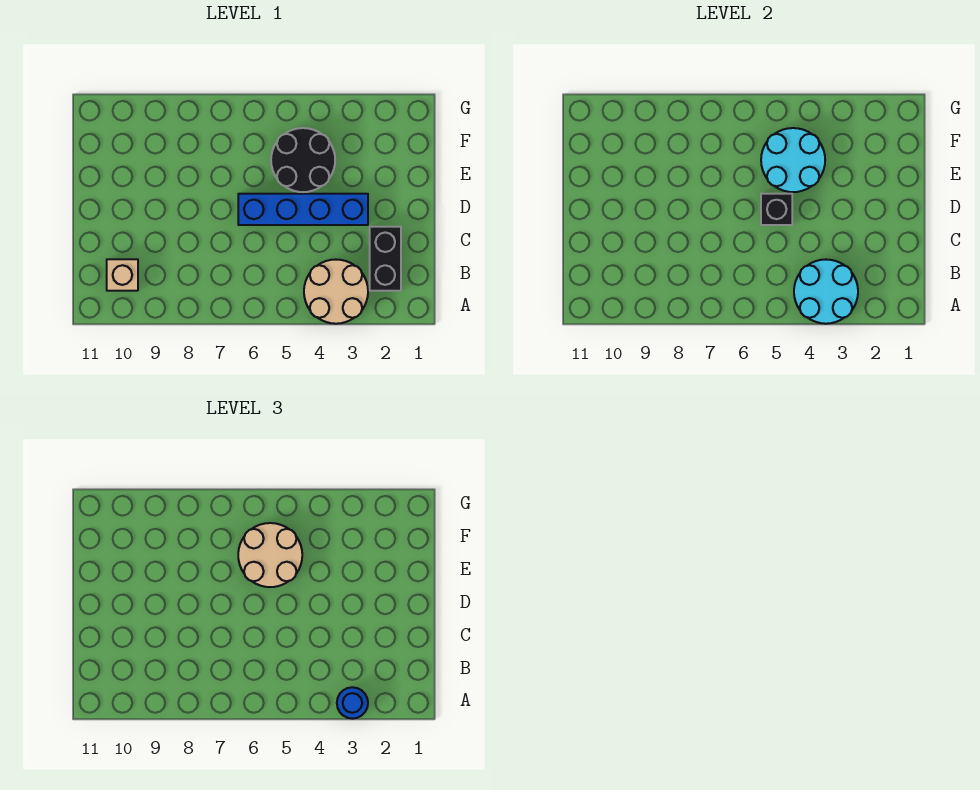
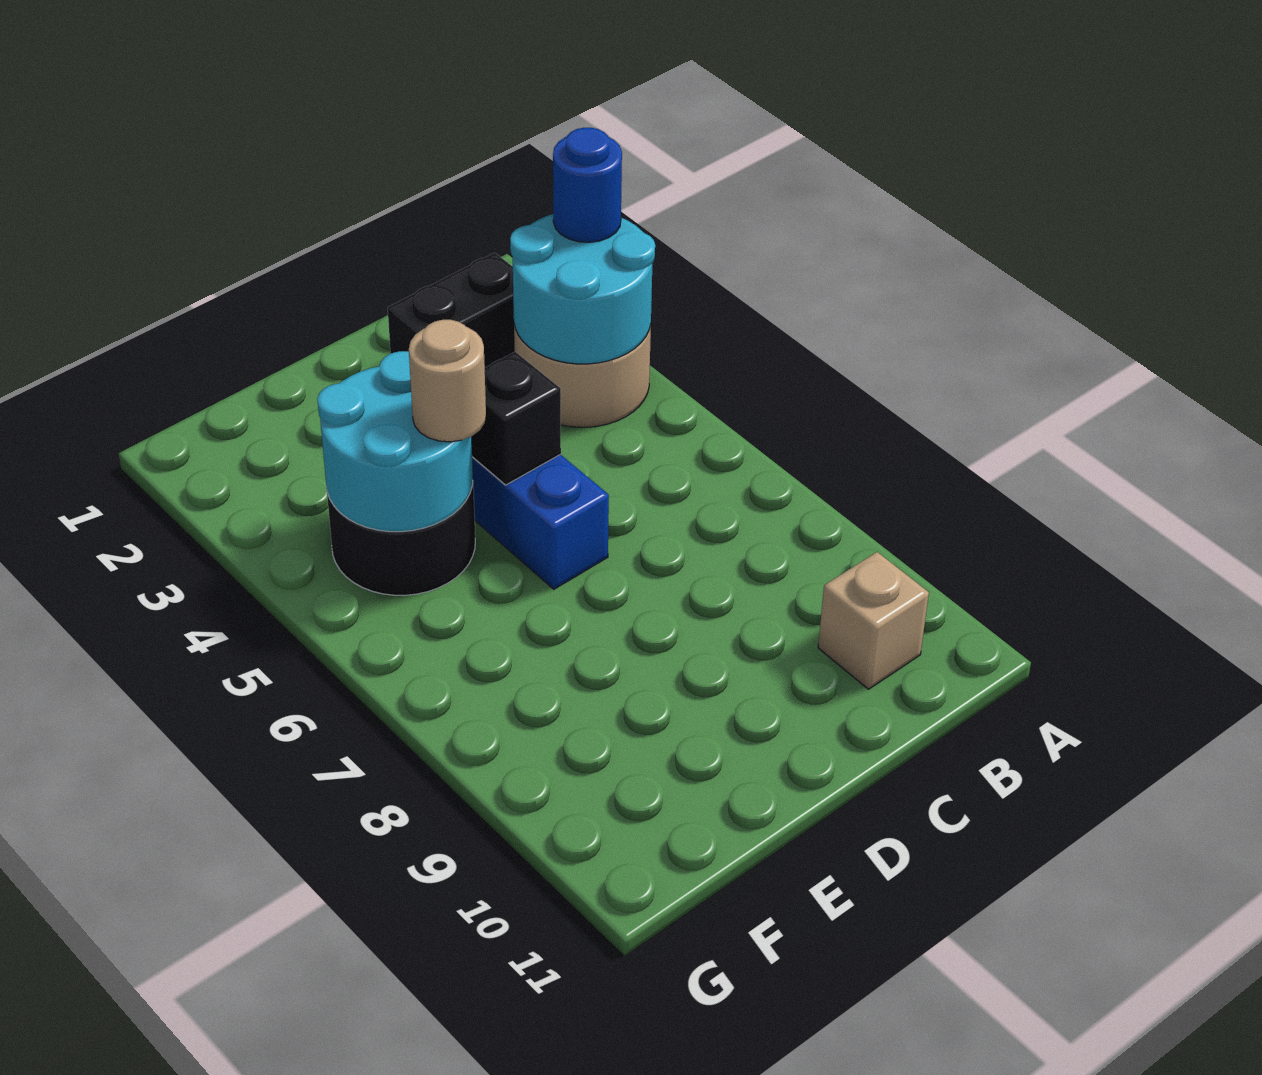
tan round brick E5:F6 level 3 -> tan round brick E5 level 3

